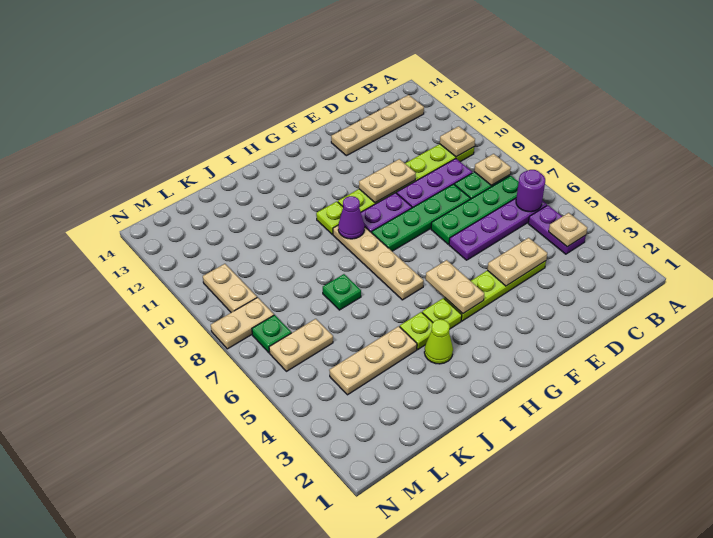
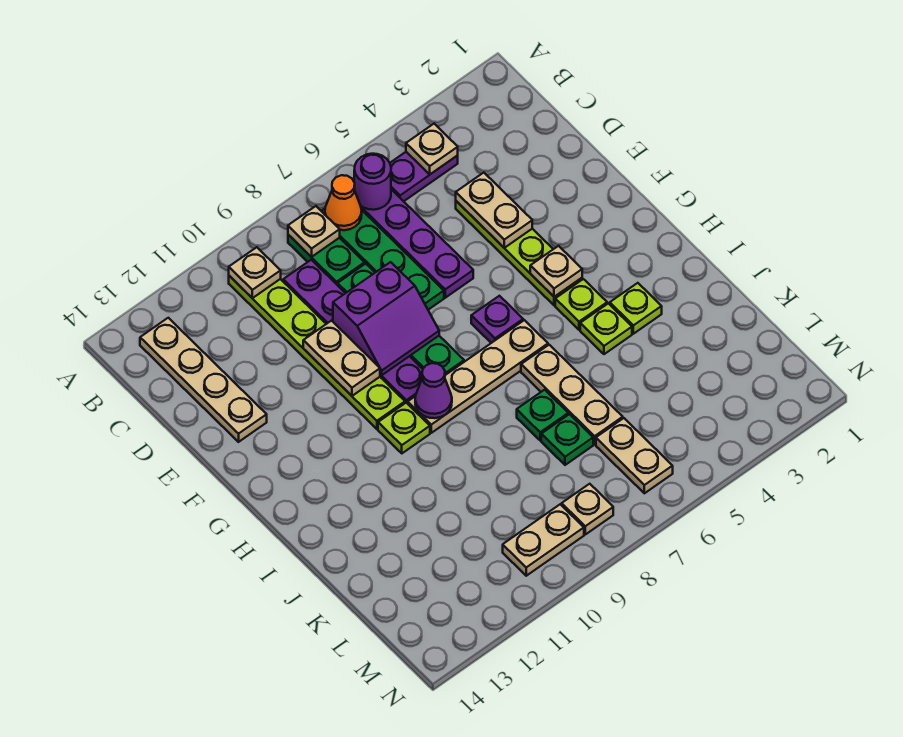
none -> orange cone B7 level 2
none -> purple slope E8:F9 level 2 top E
tan plate G4:G5 level 2 -> tan plate G4 level 2
none -> purple plate G6 level 1
lime cone I3 level 1 -> lime plate I3 level 1
tan plate J4:L4 level 1 -> tan plate I6:K6 level 1
green plate M7 level 1 -> green plate K7 level 1
tan plate M8:N8 level 1 -> tan plate M8 level 1

